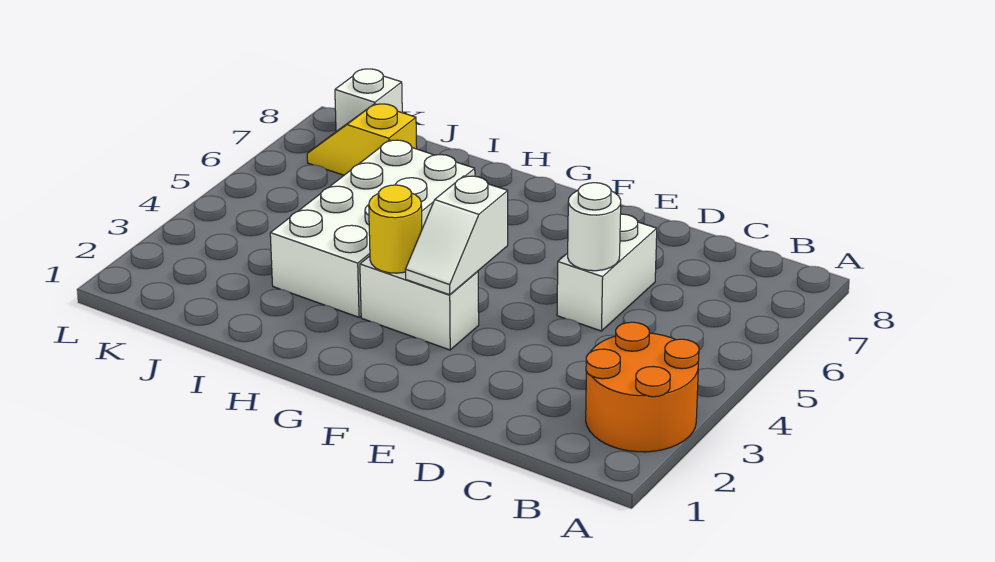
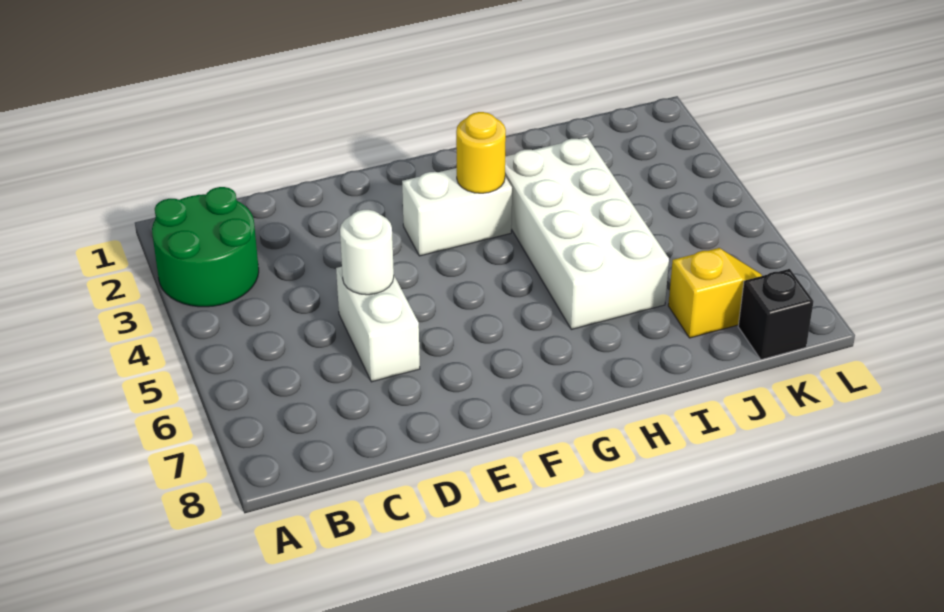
orange round brick A2:B3 level 1 -> green round brick A2:B3 level 1
white slope F3:F4 level 2 top 4 -> none
white brick K8 level 1 -> black brick K8 level 1

